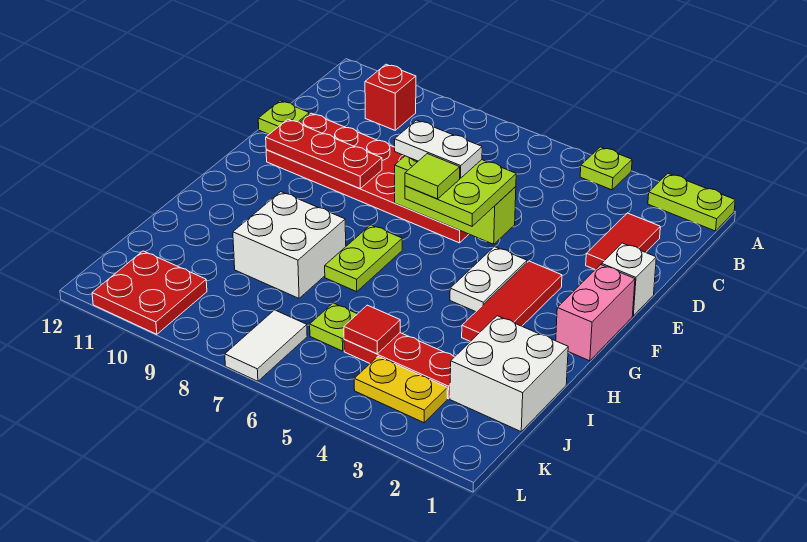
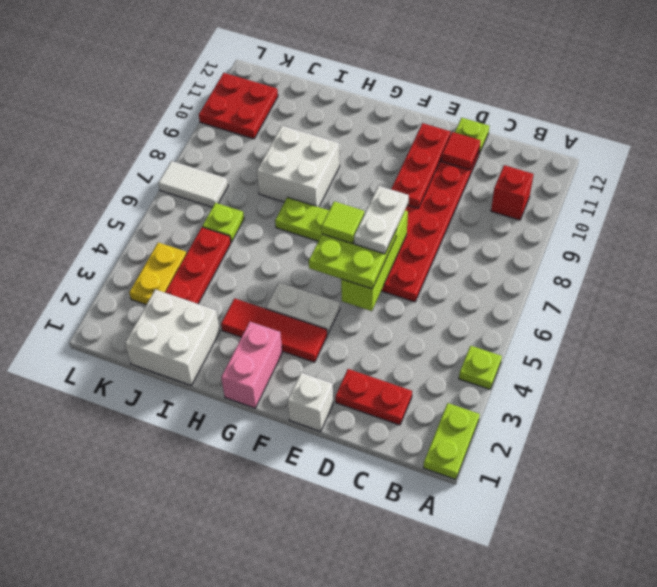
red tile C2:D2 level 1 -> red plate C2:D2 level 1
pink brick F1:G1 level 1 -> pink brick G1:G2 level 1
red tile J5 level 2 -> red tile D11 level 2

